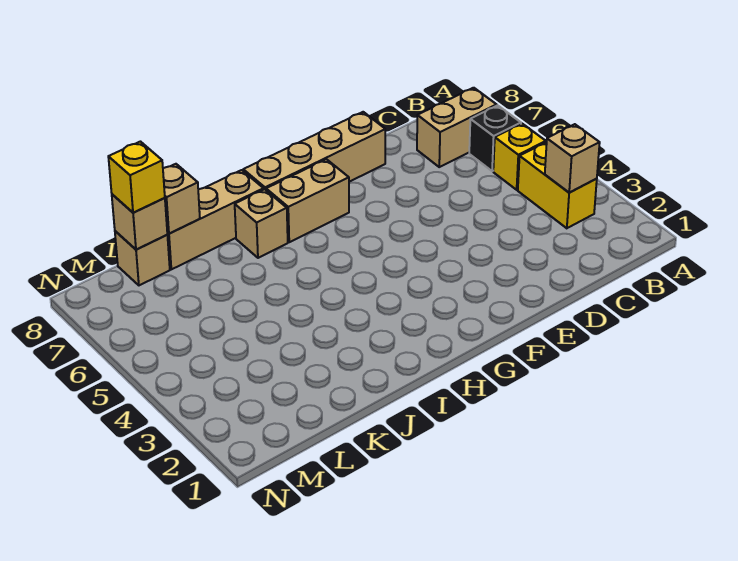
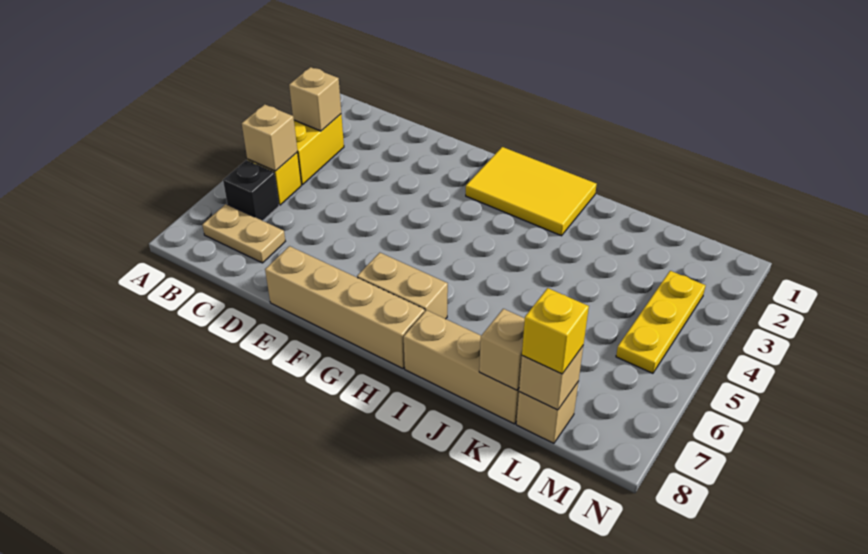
tan brick B7:C7 level 1 -> tan plate B7:C7 level 1
none -> yellow tile G1:I2 level 1
tan brick I7 level 1 -> tan brick B5 level 2
none -> yellow plate M3:M5 level 1

